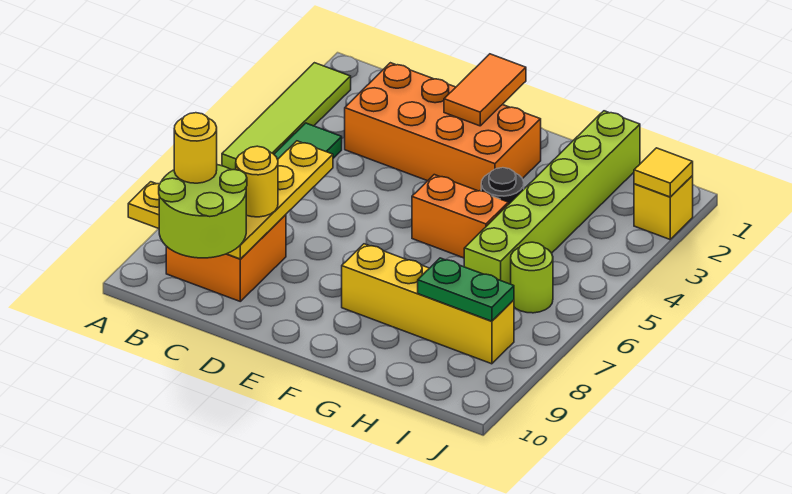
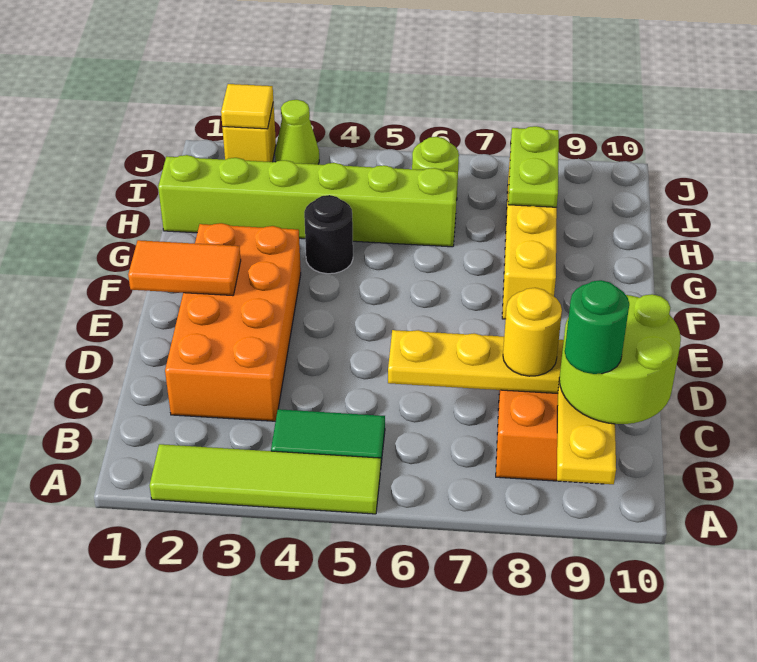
yellow round brick B9 level 4 -> green round brick B9 level 4
orange brick F5:G5 level 1 -> none
green plate H8:I8 level 2 -> lime plate H8:I8 level 2
none -> lime cone J3 level 1

